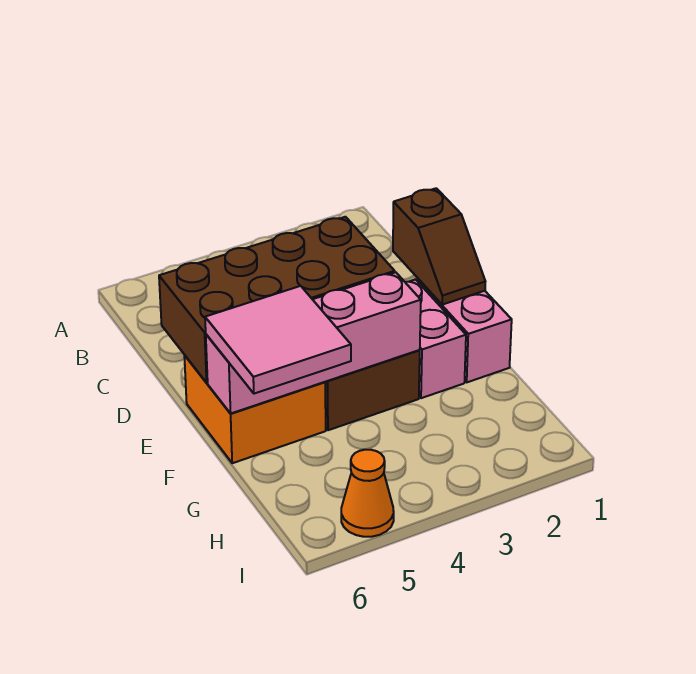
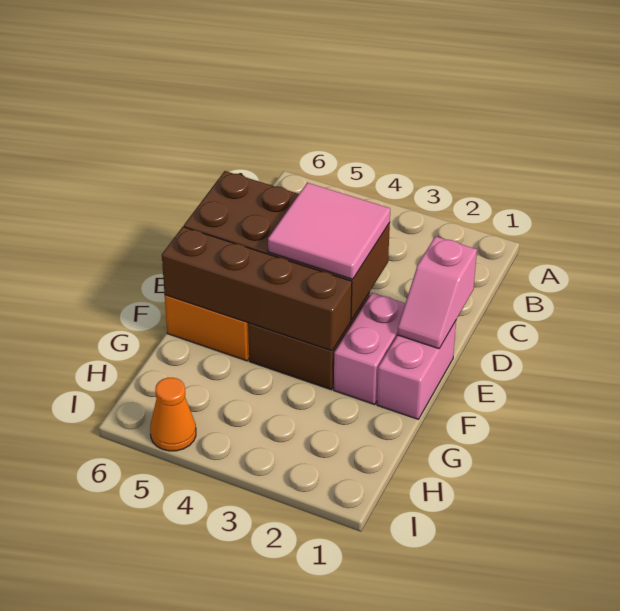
brown slope D1:E1 level 2 top D -> pink slope D1:E1 level 2 top D
pink brick F3:F6 level 2 -> brown brick F3:F6 level 2
pink tile F5:G6 level 3 -> pink tile D3:E4 level 3

